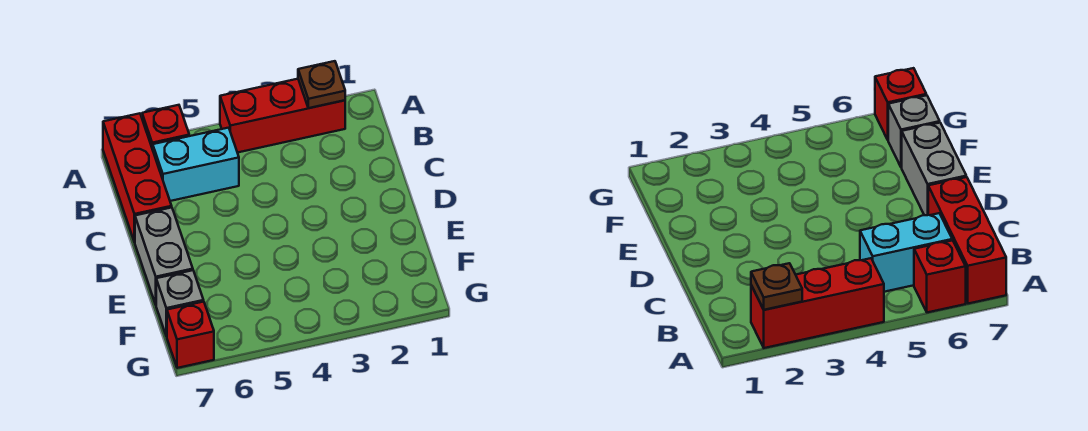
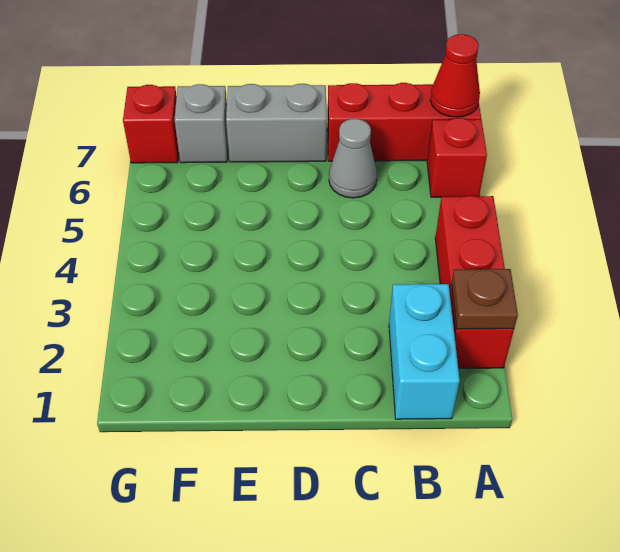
none -> red cone A7 level 2
cyan brick B5:B6 level 1 -> cyan brick B1:B2 level 1
none -> grey cone C6 level 1

